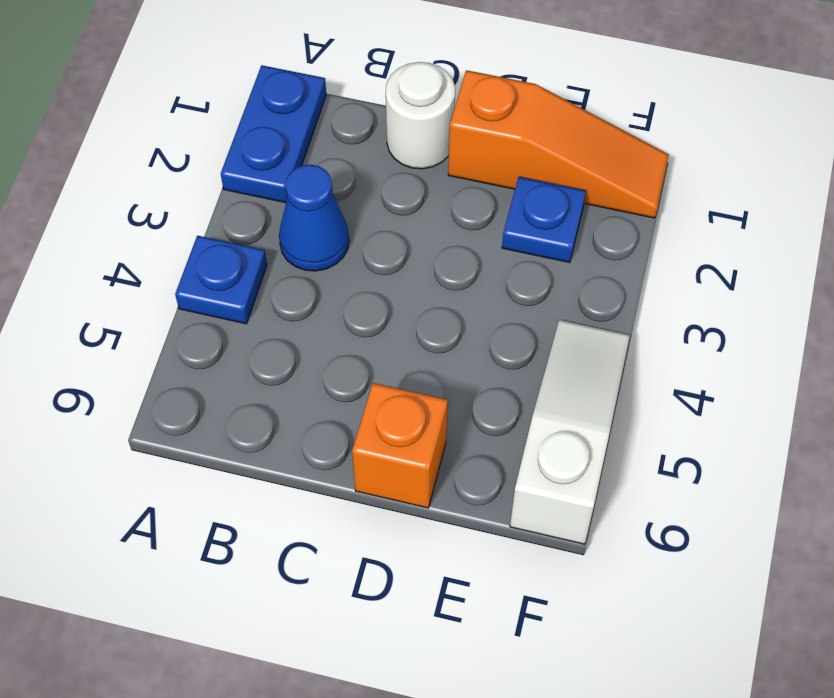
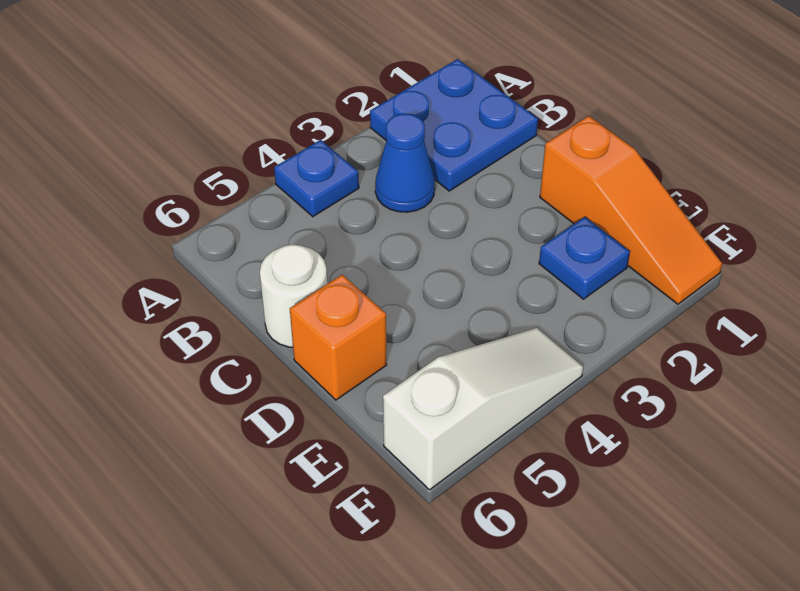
blue plate A1:A2 level 1 -> blue plate A1:B2 level 1
white round brick C1 level 1 -> white round brick C6 level 1

